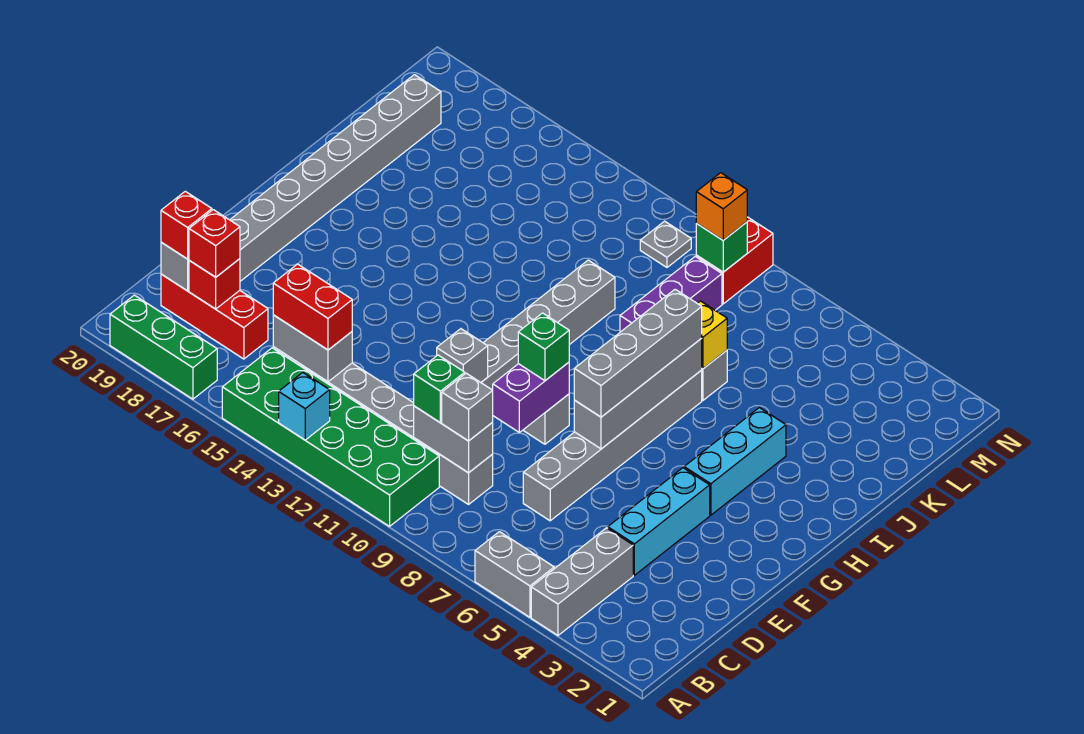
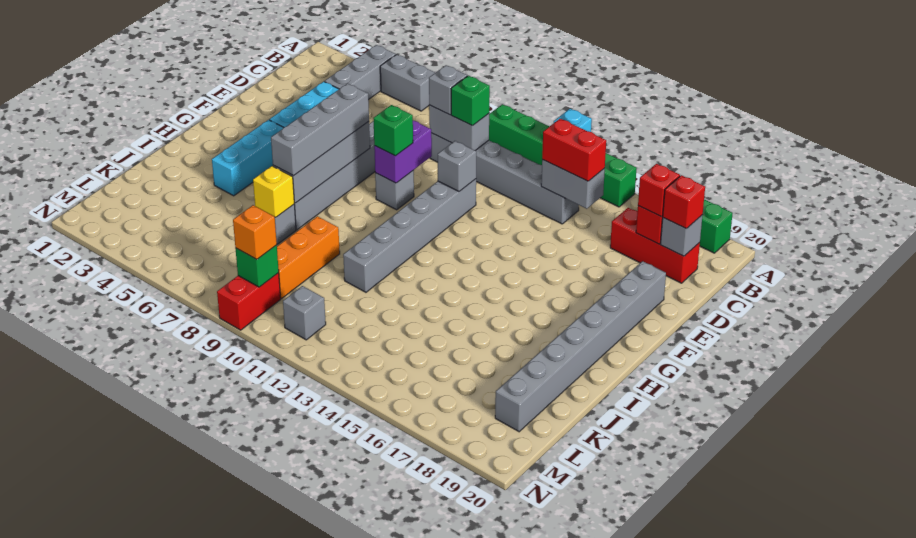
green brick A10:B15 level 1 -> green brick A10:A15 level 1
purple brick J9:L9 level 1 -> orange brick J9:L9 level 1
grey plate M11 level 1 -> grey brick M11 level 1

